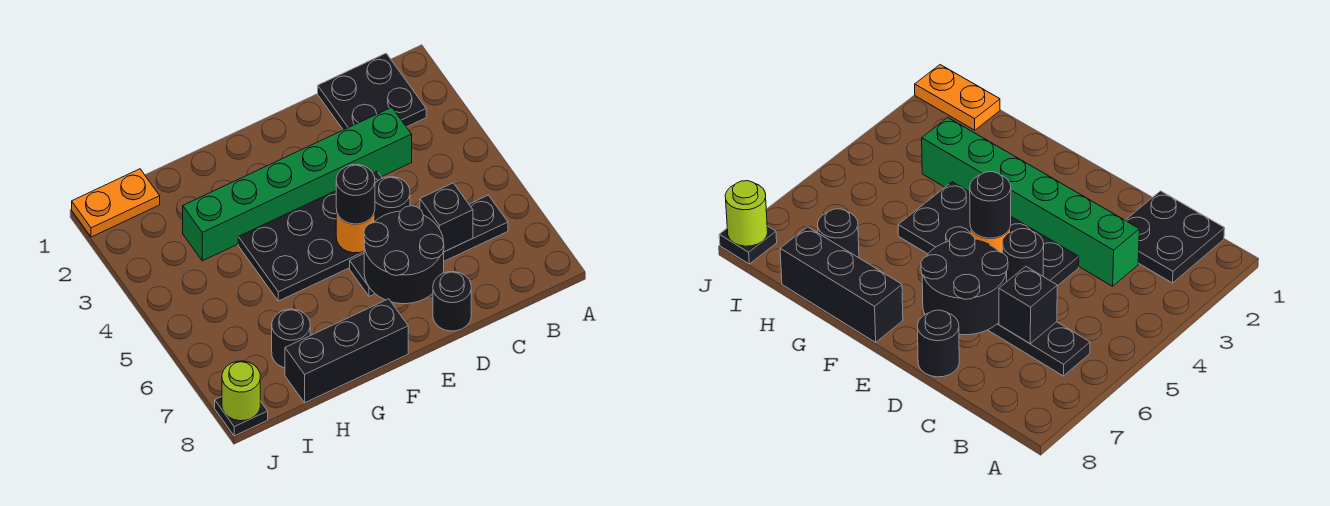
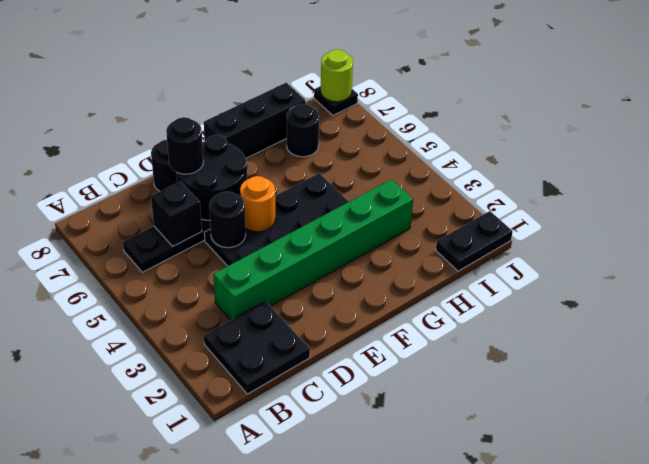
black round brick E5 level 3 -> black round brick D7 level 3
orange plate I1:J1 level 1 -> black plate I1:J1 level 1

